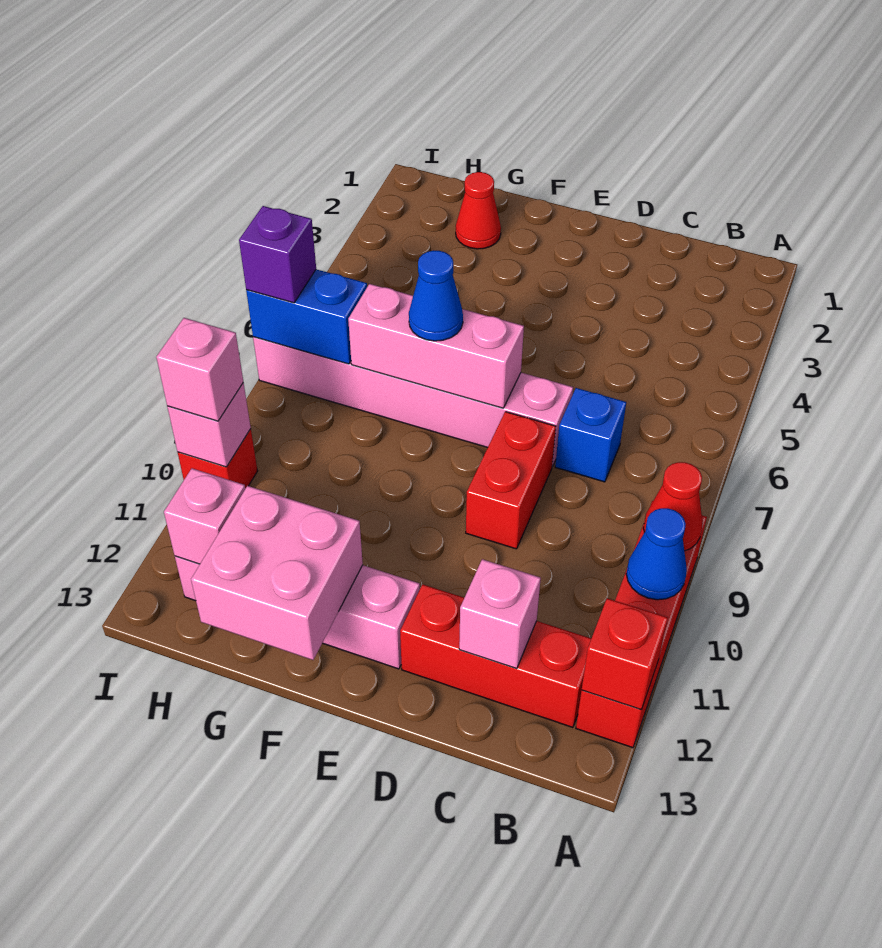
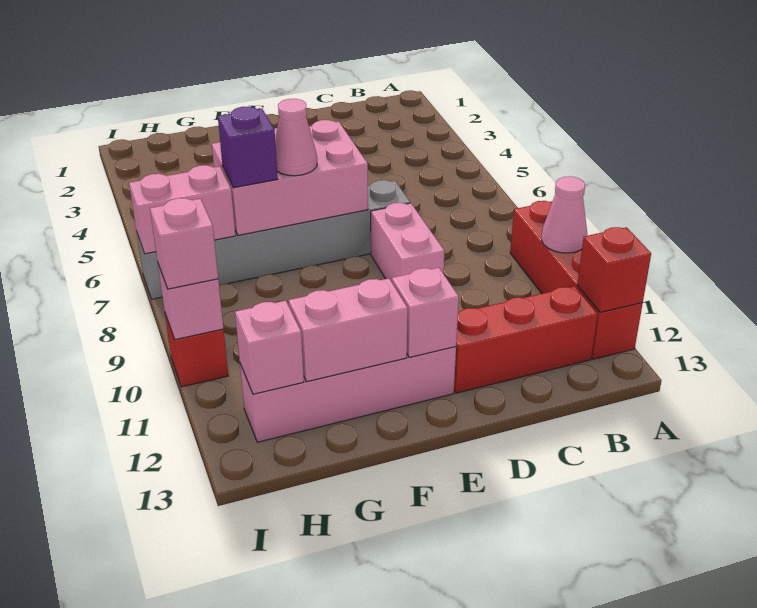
red cone A9 level 2 -> none
blue cone A10 level 2 -> pink cone A10 level 2
blue brick C7 level 1 -> none
pink brick C12 level 2 -> pink brick E12 level 2
pink brick D7:I7 level 1 -> grey brick D7:I7 level 1
red brick D8:D9 level 1 -> pink brick D8:D9 level 1
pink brick E7:G7 level 2 -> pink brick E6:G7 level 2
blue cone F7 level 3 -> pink cone F7 level 3
pink brick F12:G13 level 2 -> pink brick F12:G12 level 2
red cone G2 level 1 -> none
blue brick H7:I7 level 2 -> pink brick H7:I7 level 2
purple brick I7 level 3 -> purple brick G7 level 3

